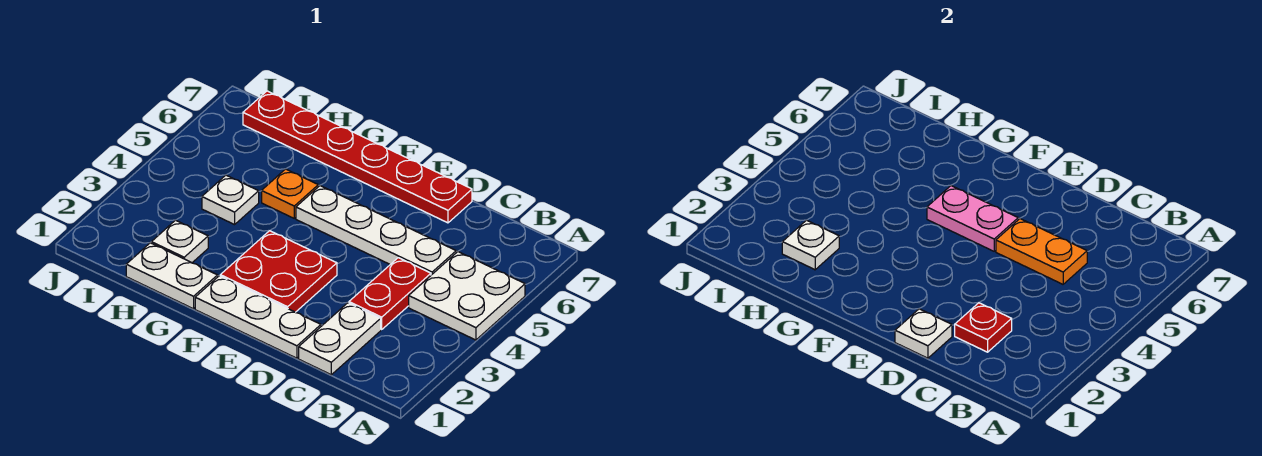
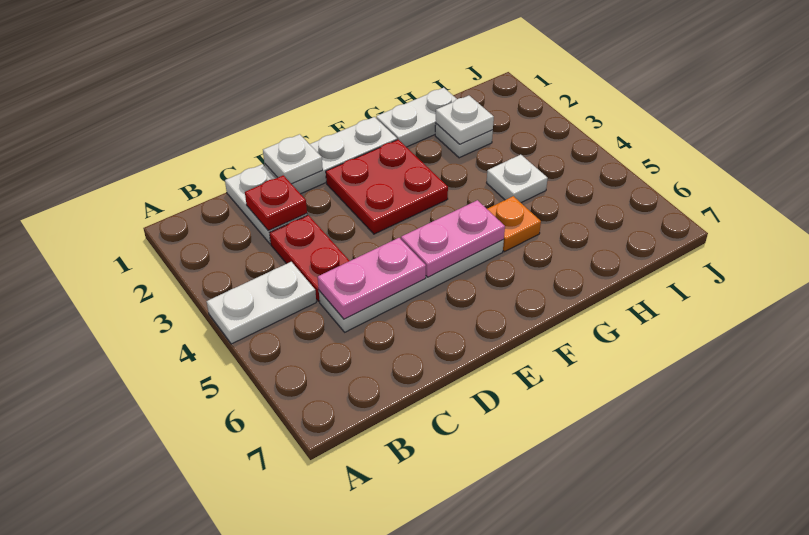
white plate A4:B5 level 1 -> white plate A4:B4 level 1
orange plate C5:D5 level 2 -> pink plate C5:D5 level 2
red plate D7:I7 level 1 -> none

